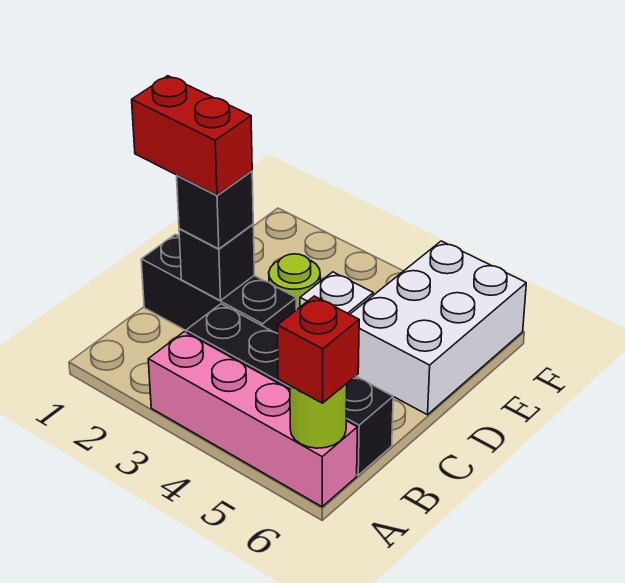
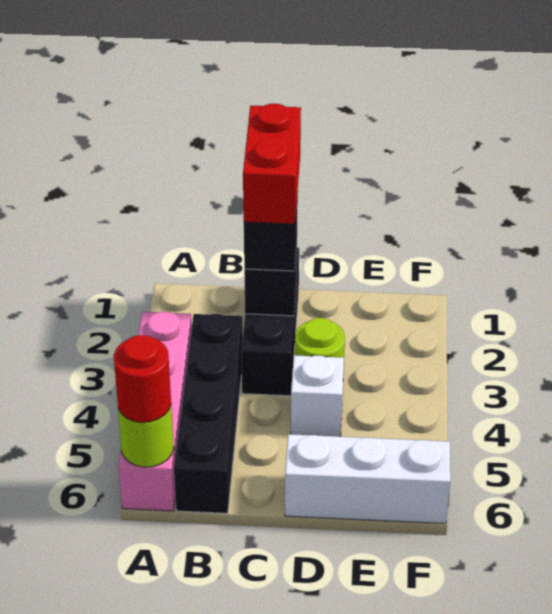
red brick A6 level 3 -> red round brick A6 level 3
white brick D5:F6 level 1 -> white brick D6:F6 level 1

